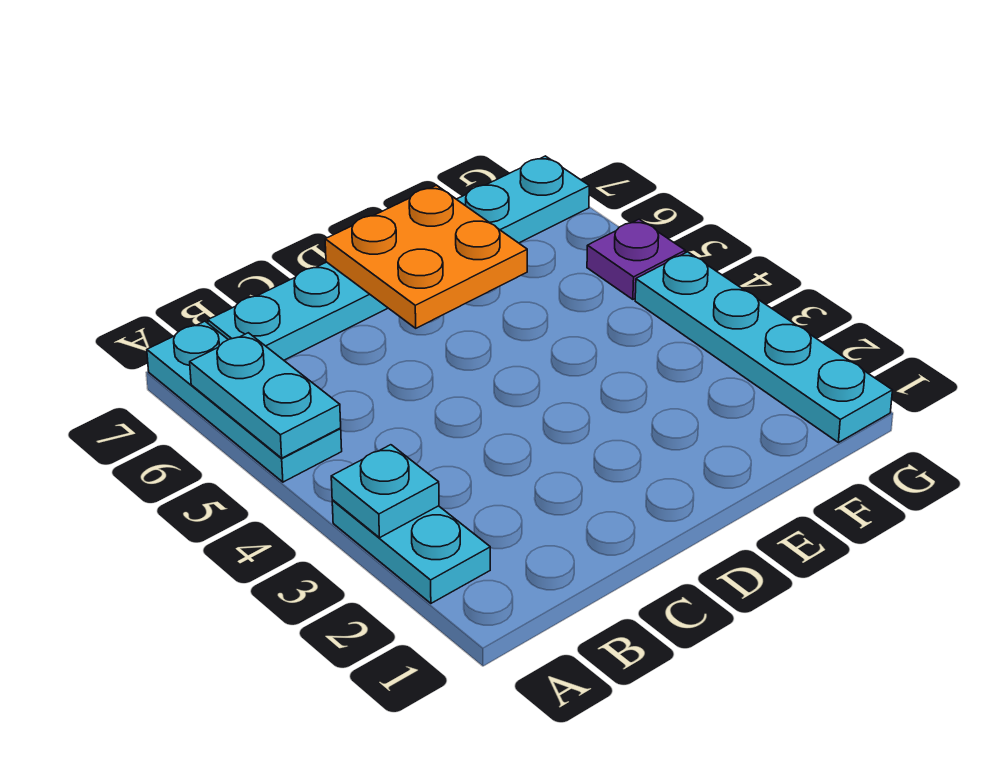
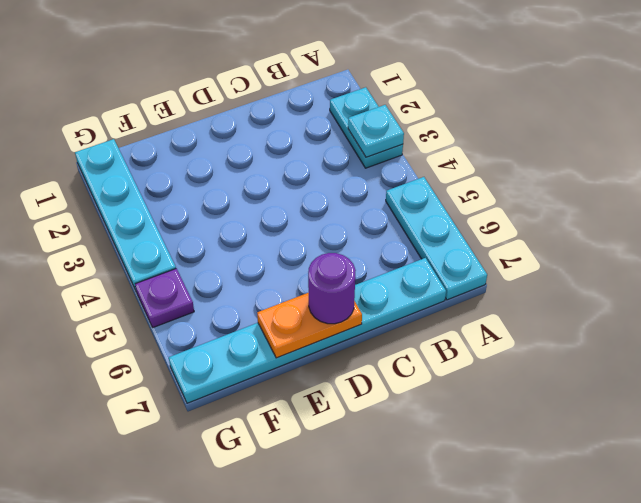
cyan plate A5:A6 level 2 -> none
orange plate D6:E7 level 2 -> orange plate D7:E7 level 2
none -> purple round brick D7 level 3

